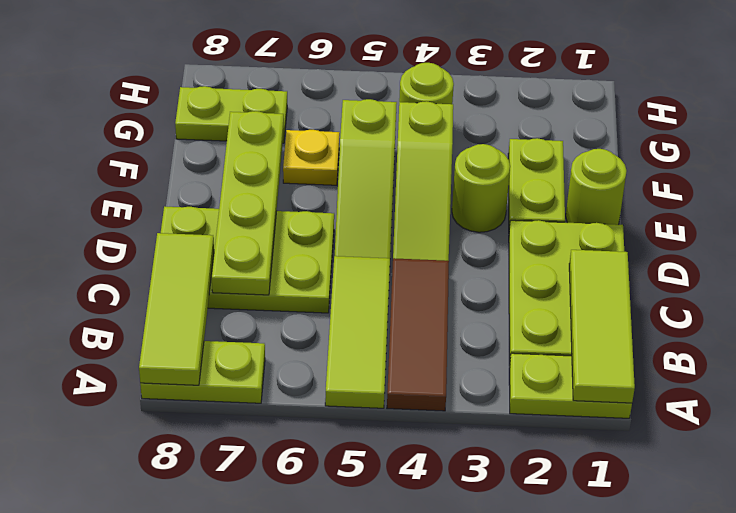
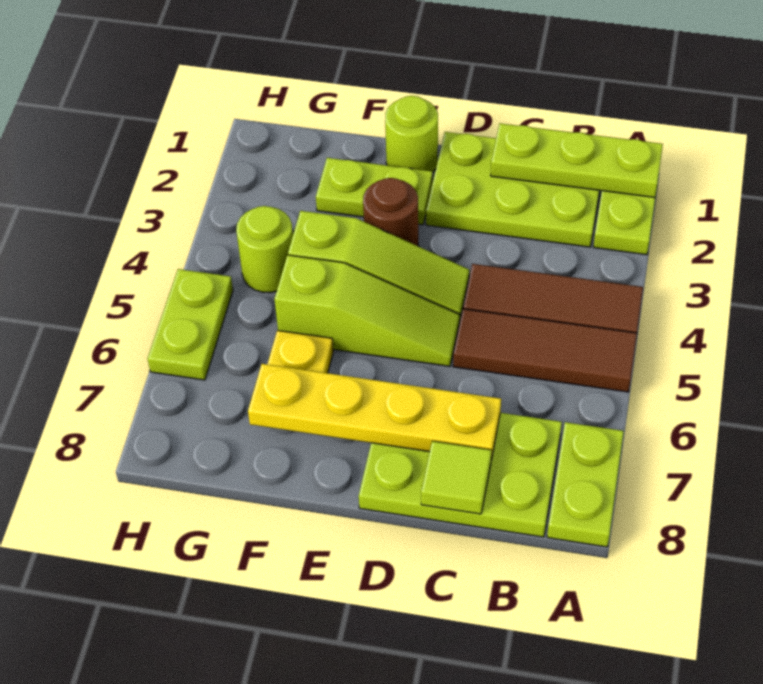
lime tile A1:C1 level 2 -> lime plate A1:C1 level 2
lime tile A5:C5 level 1 -> brown tile A5:C5 level 1
lime tile A8:C8 level 2 -> lime tile C8 level 2
lime plate C6:D8 level 1 -> lime plate B7:D8 level 1
lime plate C7:F7 level 2 -> yellow plate C7:F7 level 2
lime round brick E3 level 1 -> brown round brick E3 level 1
lime plate G7:G8 level 1 -> lime plate H5:H6 level 1

